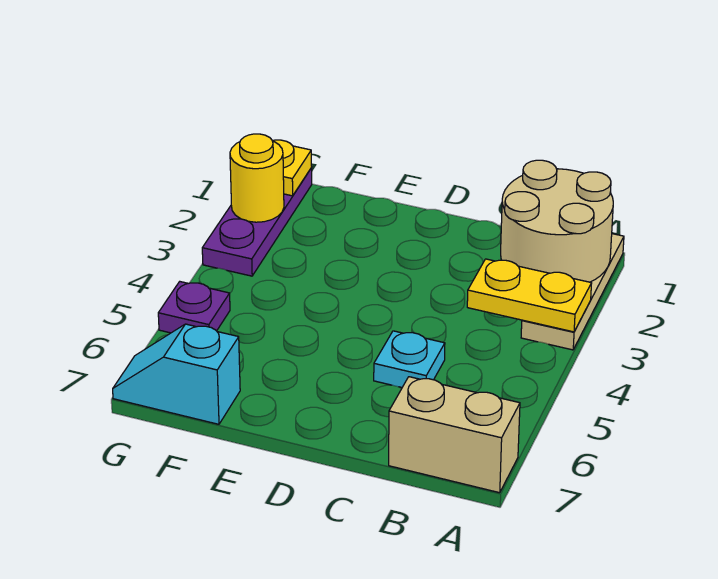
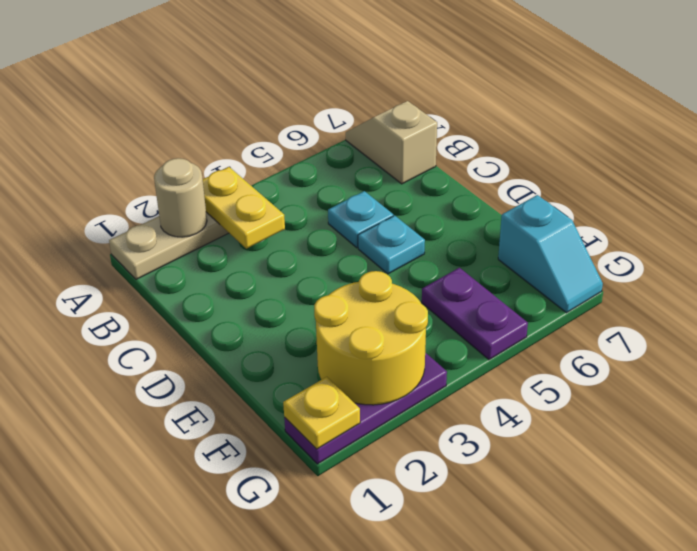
tan round brick A1:B2 level 2 -> tan round brick A2 level 2
tan brick A7:B7 level 1 -> tan slope A7:B7 level 1 top B
none -> cyan plate D5 level 1
yellow round brick G2 level 2 -> yellow round brick F2:G3 level 2
purple plate G5 level 1 -> purple plate F5:G5 level 1

